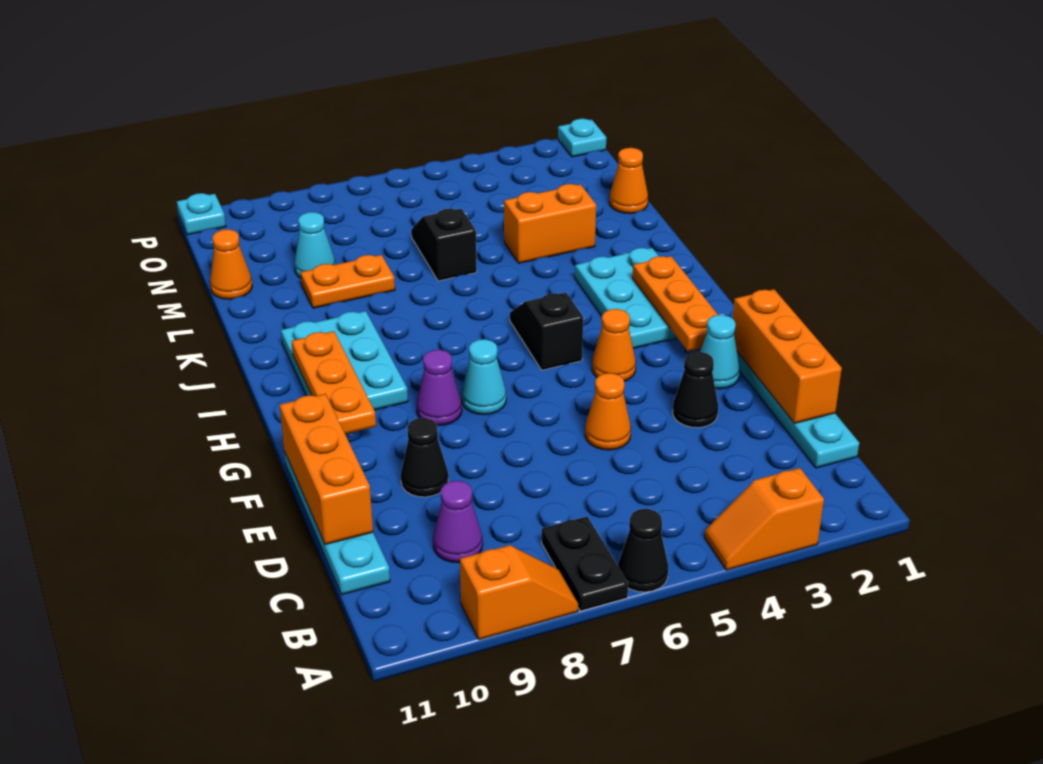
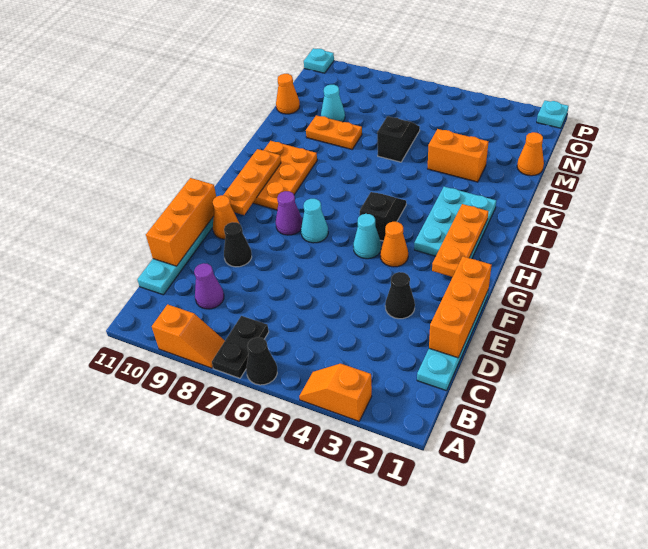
orange cone E5 level 1 -> orange cone F10 level 1
cyan cone F2 level 1 -> cyan cone G5 level 1
cyan plate H9:J10 level 1 -> orange plate H9:J10 level 1

